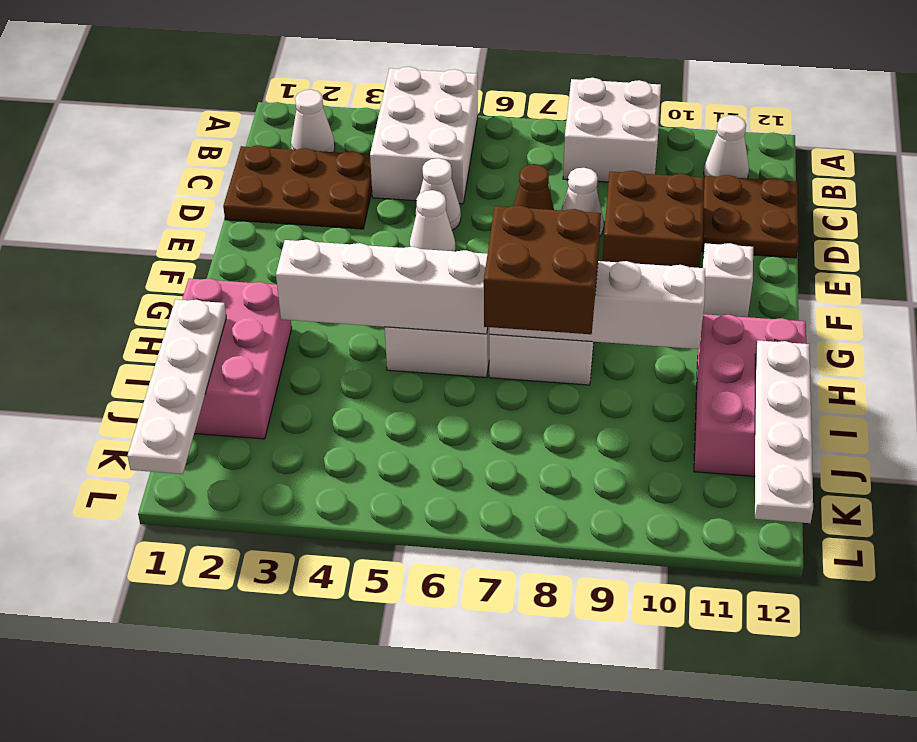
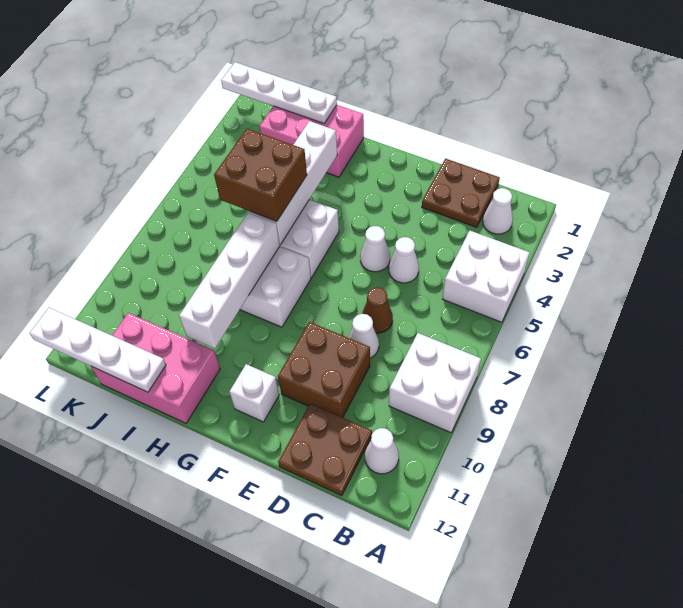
white brick A4:C5 level 1 -> white brick A4:B5 level 1
brown plate C1:D3 level 1 -> brown plate C1:D2 level 1
brown brick H7:I8 level 3 -> brown brick H5:I6 level 3

